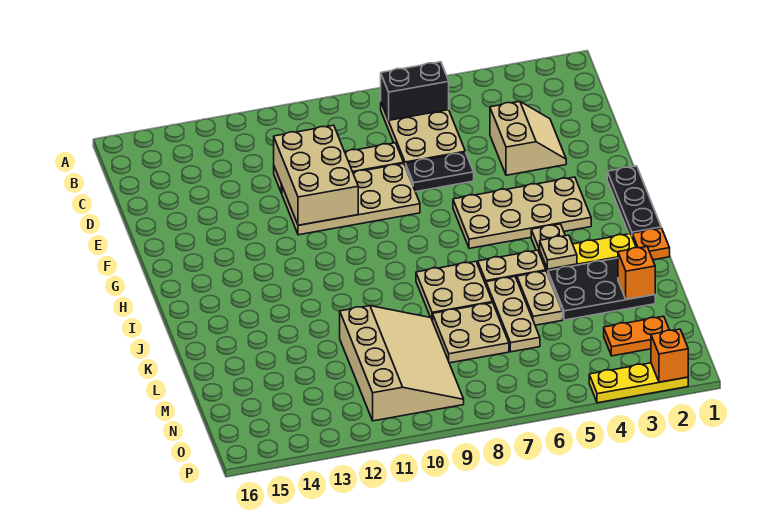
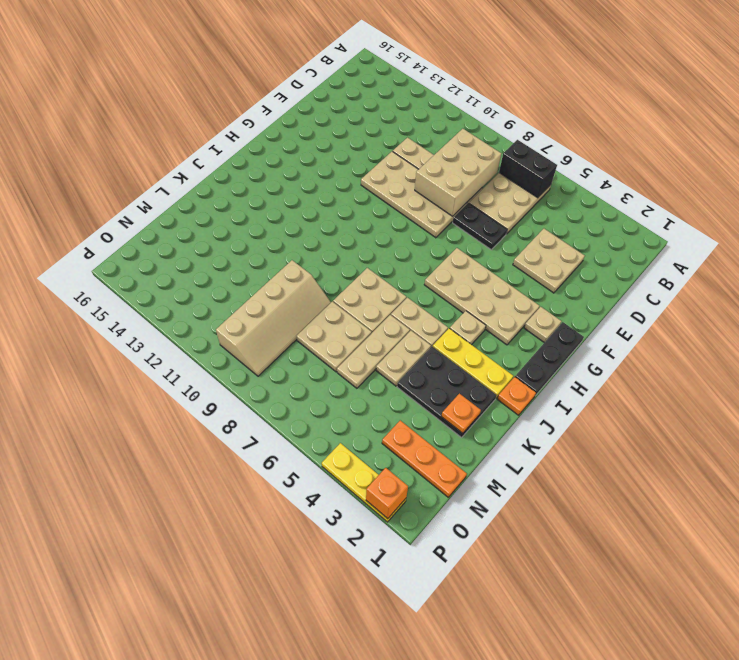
tan slope D3:E4 level 1 top 4 -> tan plate D3:E4 level 1
tan brick D10:F11 level 2 -> tan brick C8:E9 level 2
tan plate J4 level 2 -> tan plate G2 level 1
orange brick L2 level 2 -> orange plate L2 level 2
tan slope L9:O11 level 1 top 11 -> tan slope L9:O10 level 1 top 10
orange plate N2:N3 level 1 -> orange plate N1:N3 level 1

